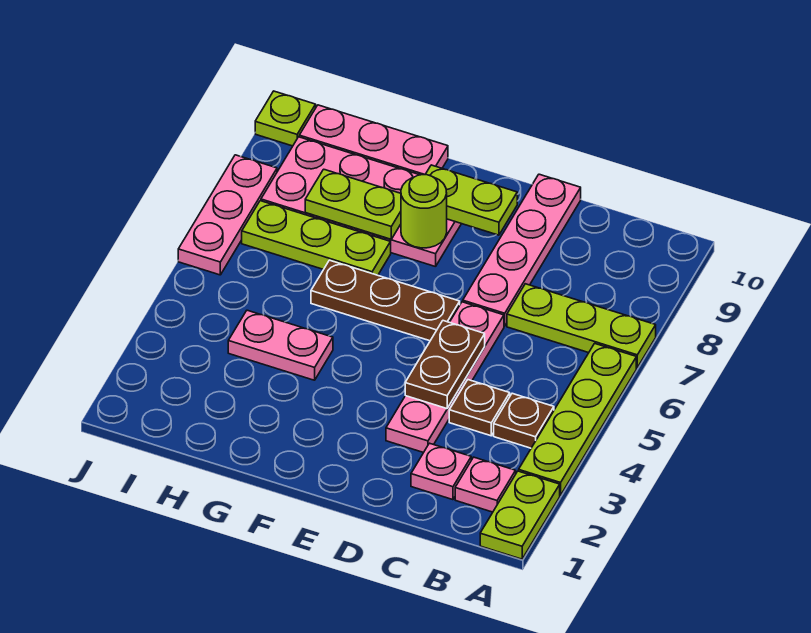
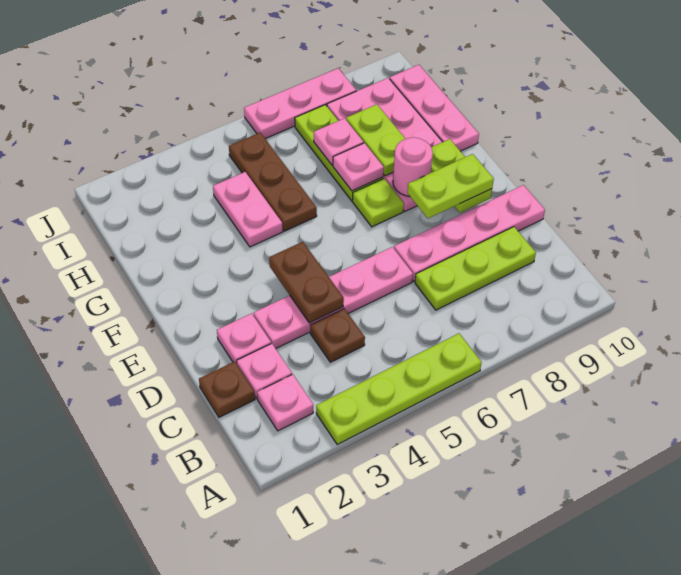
lime plate A1:A2 level 1 -> lime plate E8:E9 level 3
lime plate A7:C7 level 1 -> lime plate C7:C9 level 1
brown plate B4 level 1 -> brown plate C1 level 1
none -> pink plate D2 level 1
brown plate D4:D5 level 2 -> brown plate D4:E4 level 2
brown plate E6:G6 level 1 -> brown plate G5:I5 level 1
lime round brick F8 level 2 -> pink round brick F8 level 2
none -> pink plate G7 level 2
none -> pink plate H7 level 2
lime plate J10 level 1 -> lime plate F7 level 1

